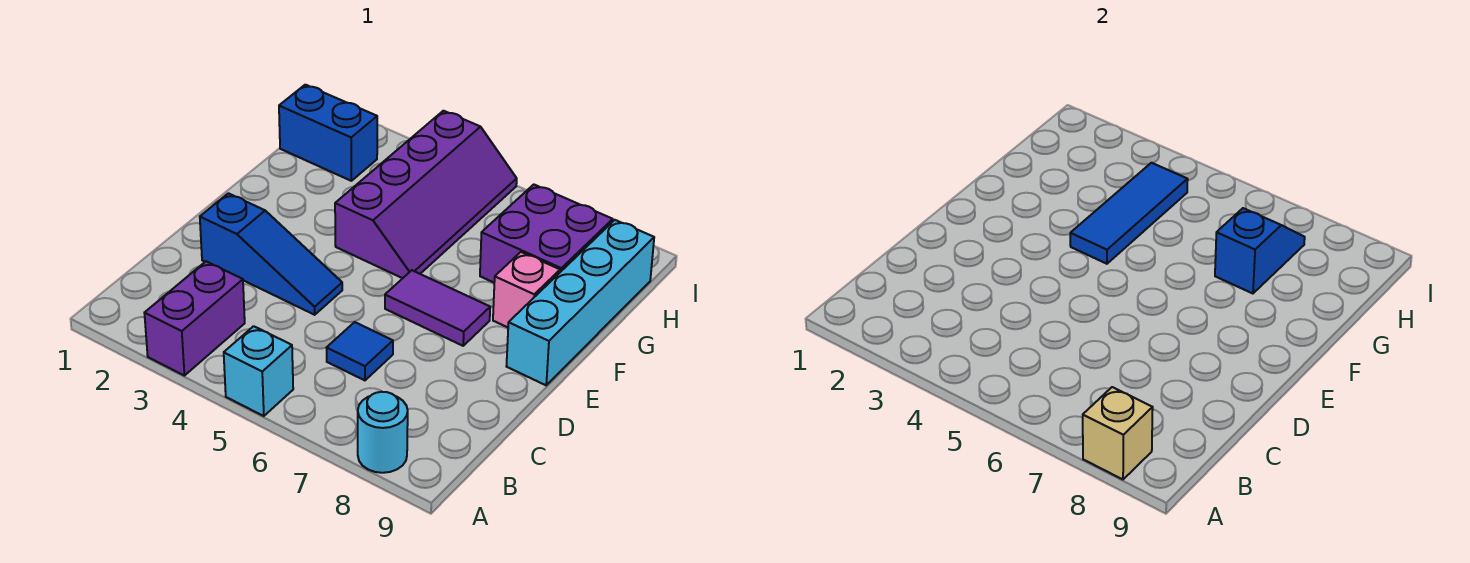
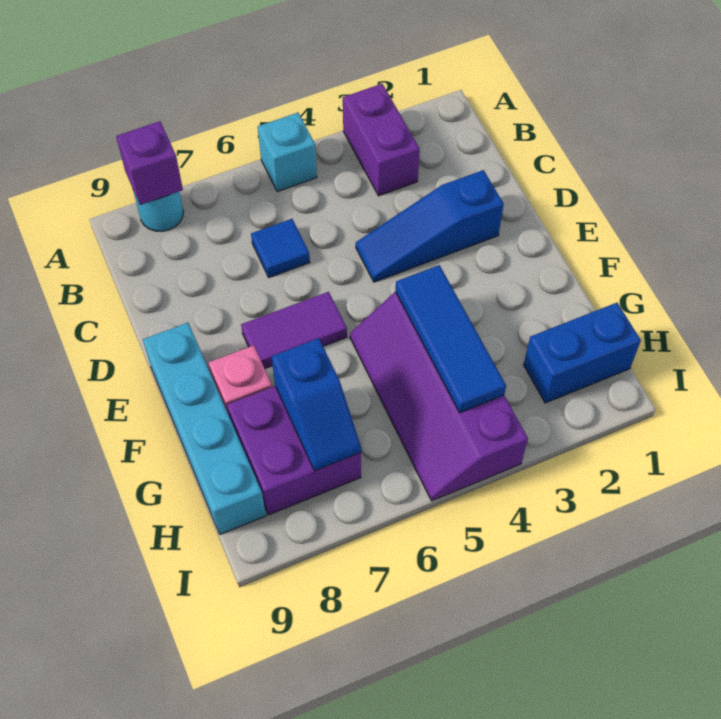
tan brick A8 level 2 -> purple brick A8 level 2

